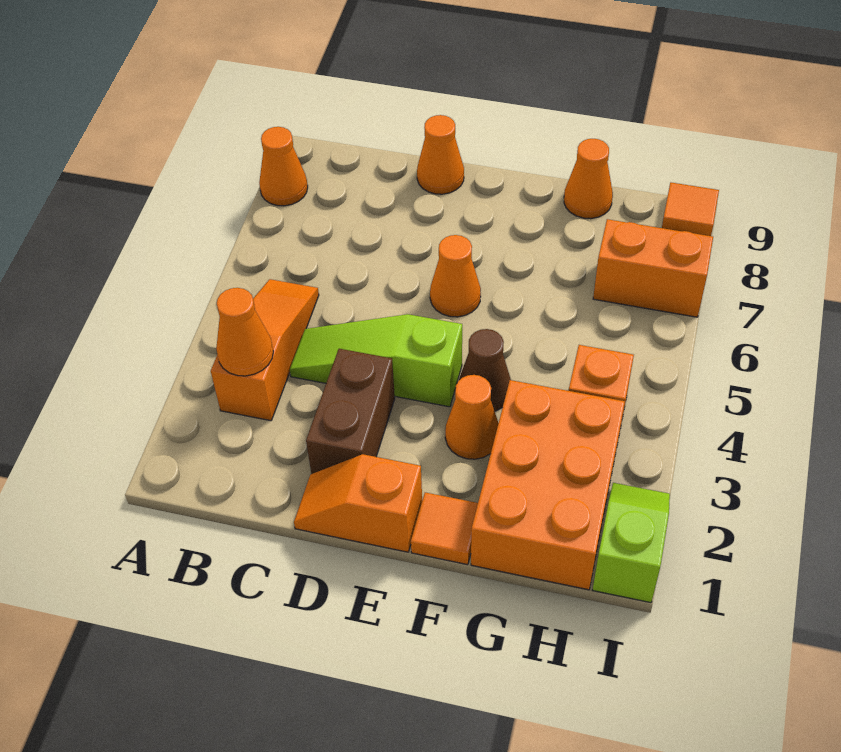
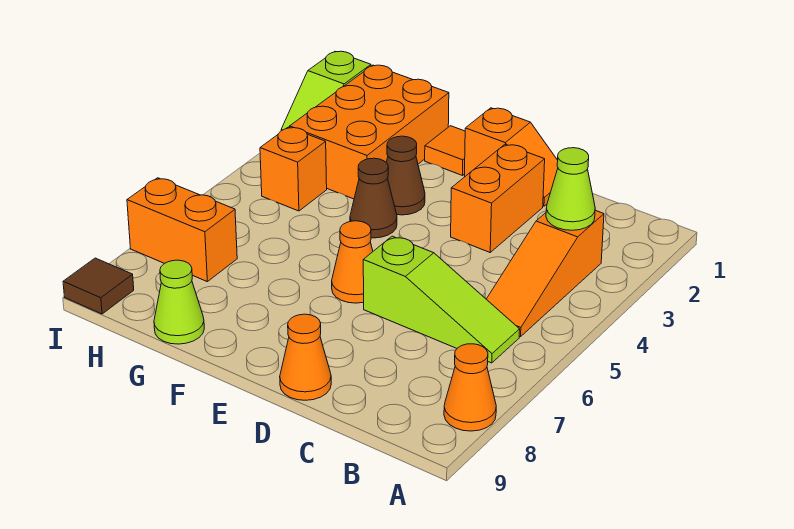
orange cone B3 level 2 -> lime cone B3 level 2
lime slope C4:E4 level 1 top E -> lime slope B6:D6 level 1 top D
brown brick D2:D3 level 1 -> orange brick D2:D3 level 1
orange cone F3 level 1 -> brown cone F3 level 1
orange cone G9 level 1 -> lime cone G9 level 1
orange tile I9 level 1 -> brown tile I9 level 1

